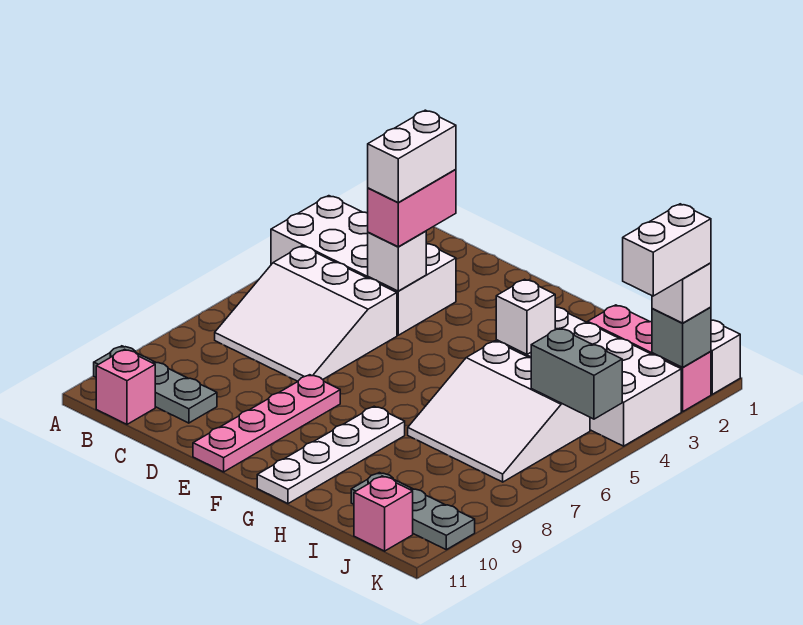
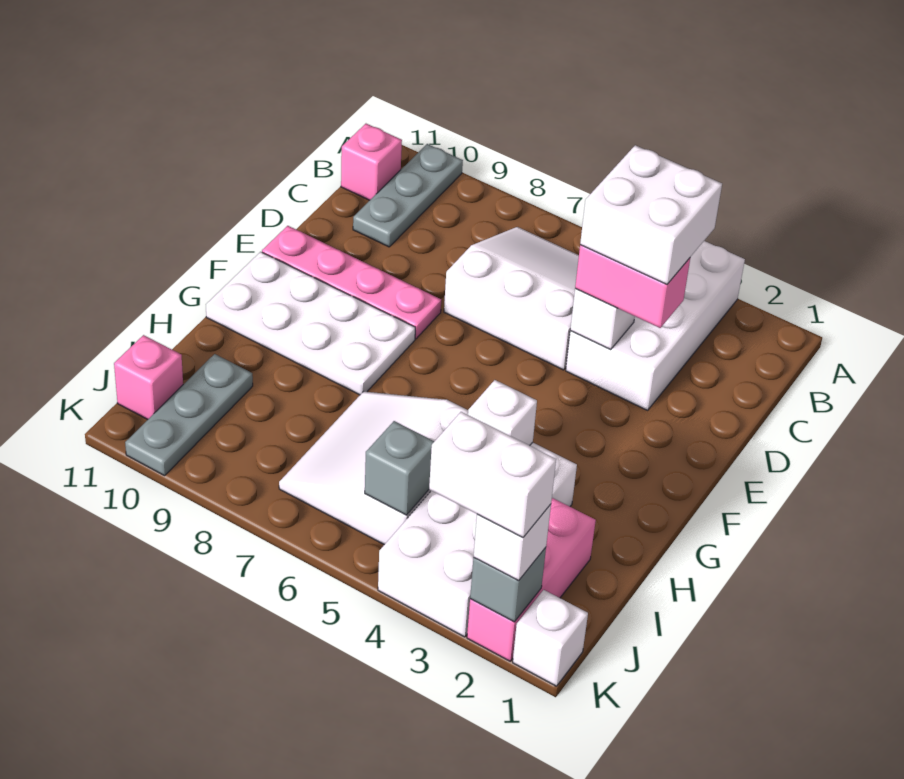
white slope B5:D7 level 1 top 5 -> white slope B5:D7 level 1 top D
white brick D3:D4 level 4 -> white brick C3:D4 level 4
white plate G8:G11 level 1 -> white plate F8:G11 level 1
grey brick J5:K5 level 2 -> grey brick J5 level 2

